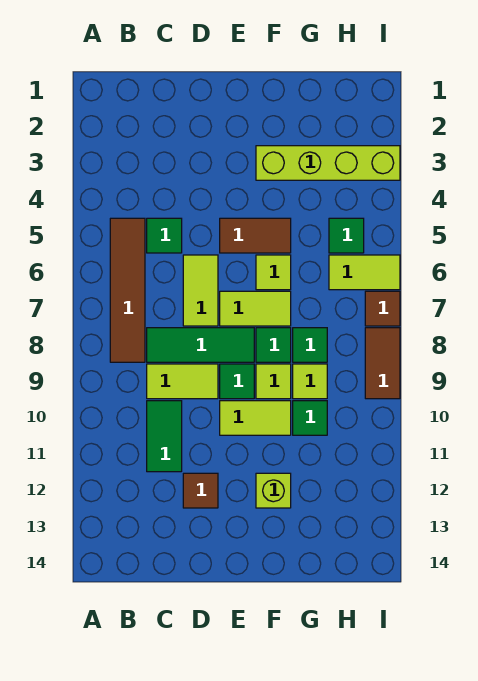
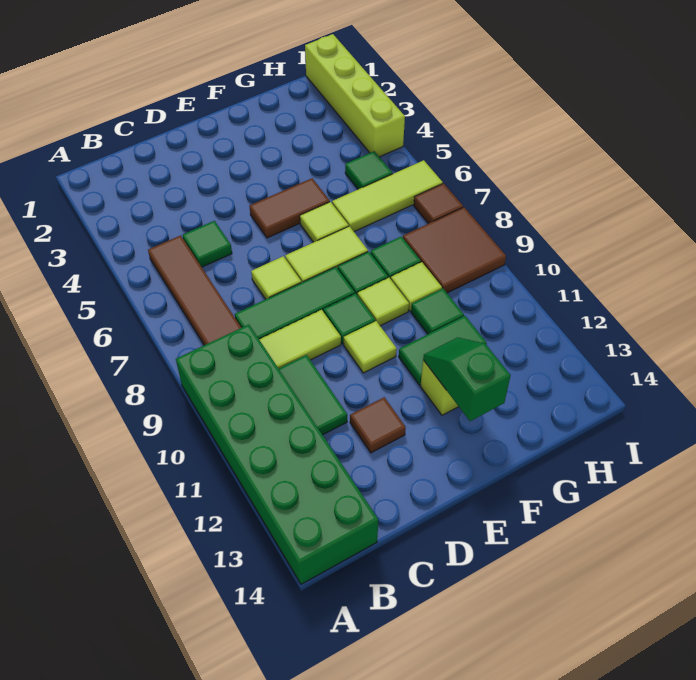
none -> green brick A9:B14 level 1
lime tile D6:D7 level 1 -> lime tile D7 level 1
lime tile E10:F10 level 1 -> lime tile E10 level 1
lime brick F3:I3 level 1 -> lime brick I1:I4 level 1
none -> green tile F11:G11 level 1
none -> green slope F12:F13 level 2 top 13
lime tile H6:I6 level 1 -> lime tile G6:I6 level 1
brown tile I8:I9 level 1 -> brown tile H8:I9 level 1

